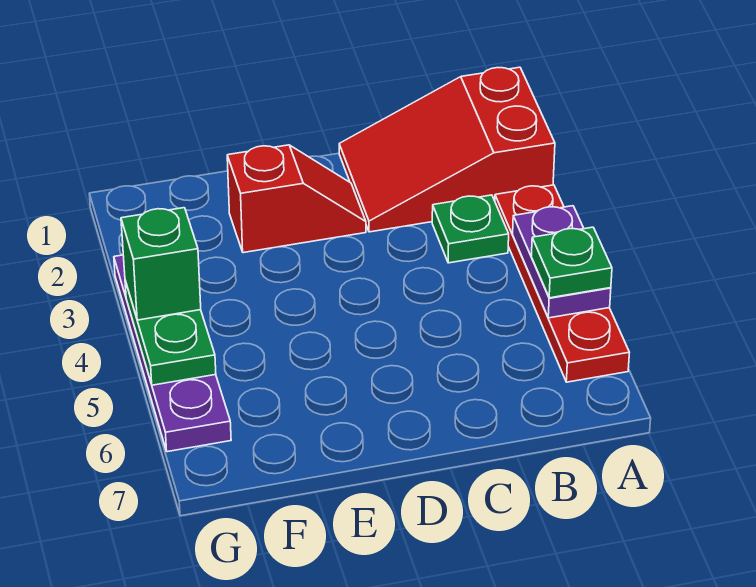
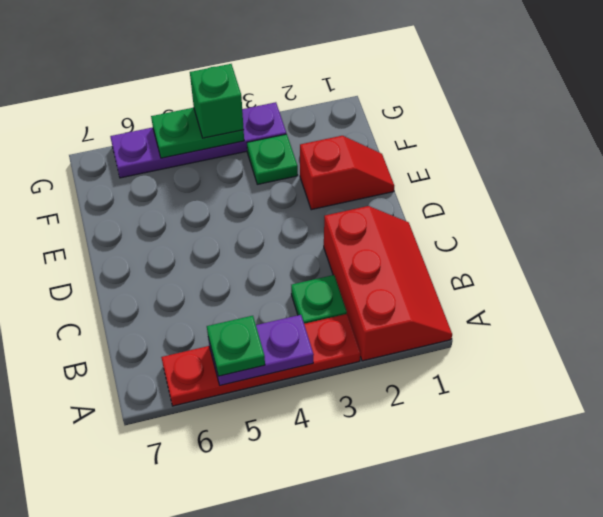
red slope A1:C2 level 1 top A -> red slope A1:C2 level 1 top 2
red slope D2:E2 level 1 top E -> red slope E1:E2 level 1 top 2
none -> green plate F3 level 1

